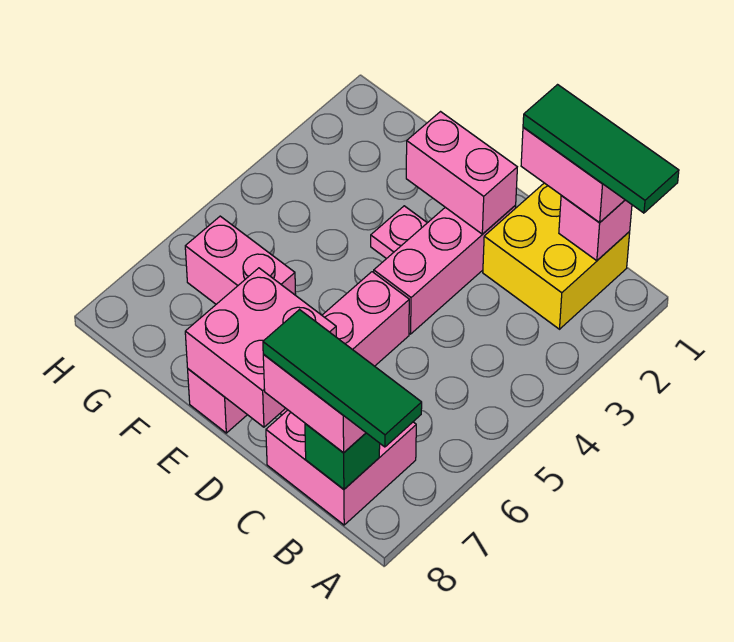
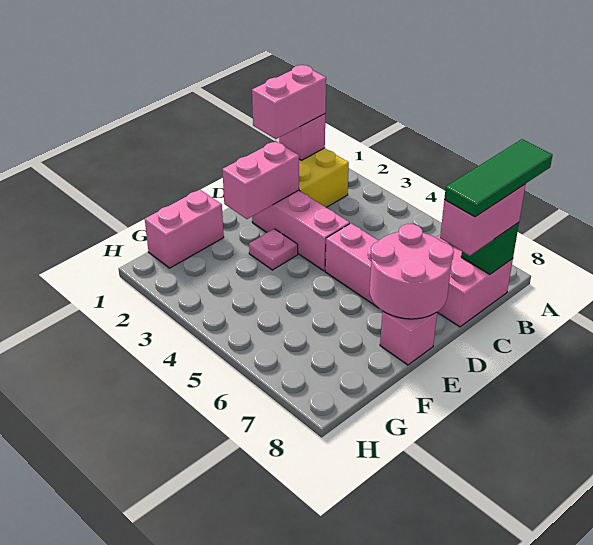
green tile A1:C1 level 4 -> none
pink brick D7:E8 level 2 -> pink round brick D7:E8 level 2
pink brick F6:G6 level 1 -> pink brick F1:G1 level 1

